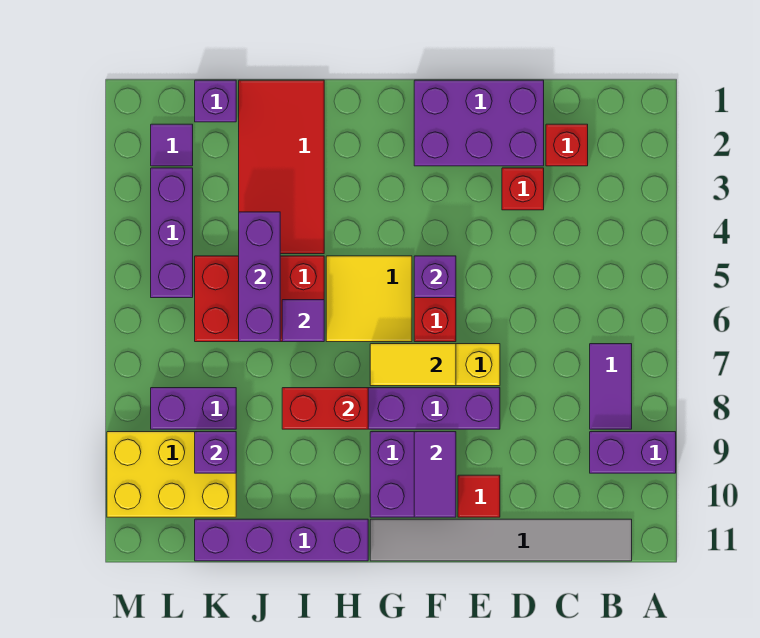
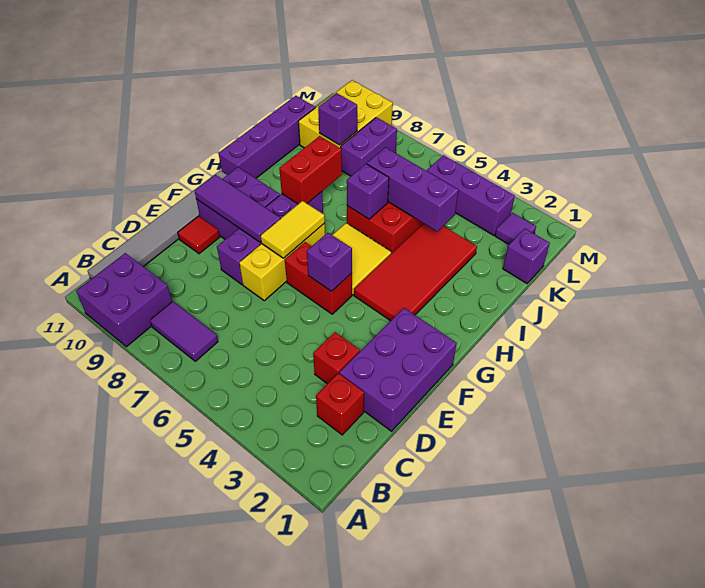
purple brick A9:B9 level 1 -> purple brick A9:B10 level 1
purple tile F9:F10 level 2 -> purple tile F8:F10 level 2
red tile I1:J4 level 1 -> red tile G3:J4 level 1
purple tile I6 level 2 -> purple brick I6 level 2

